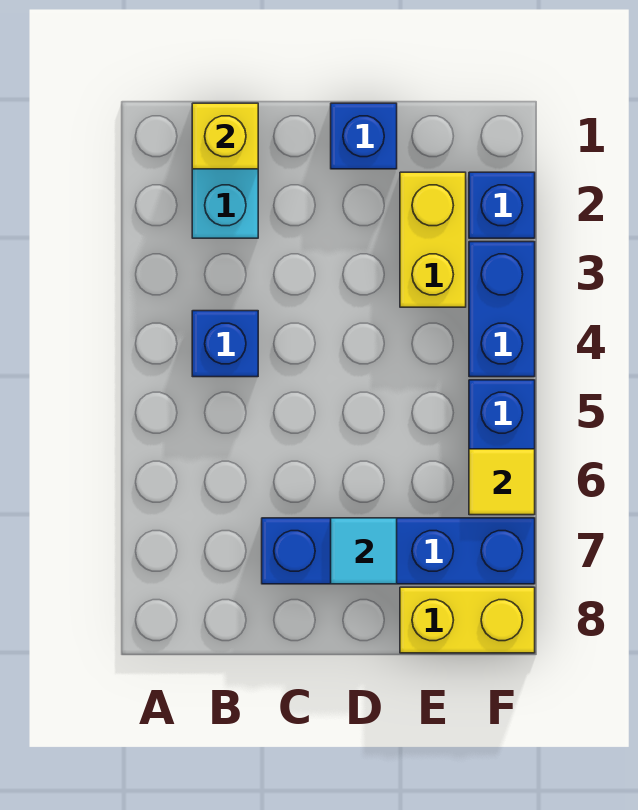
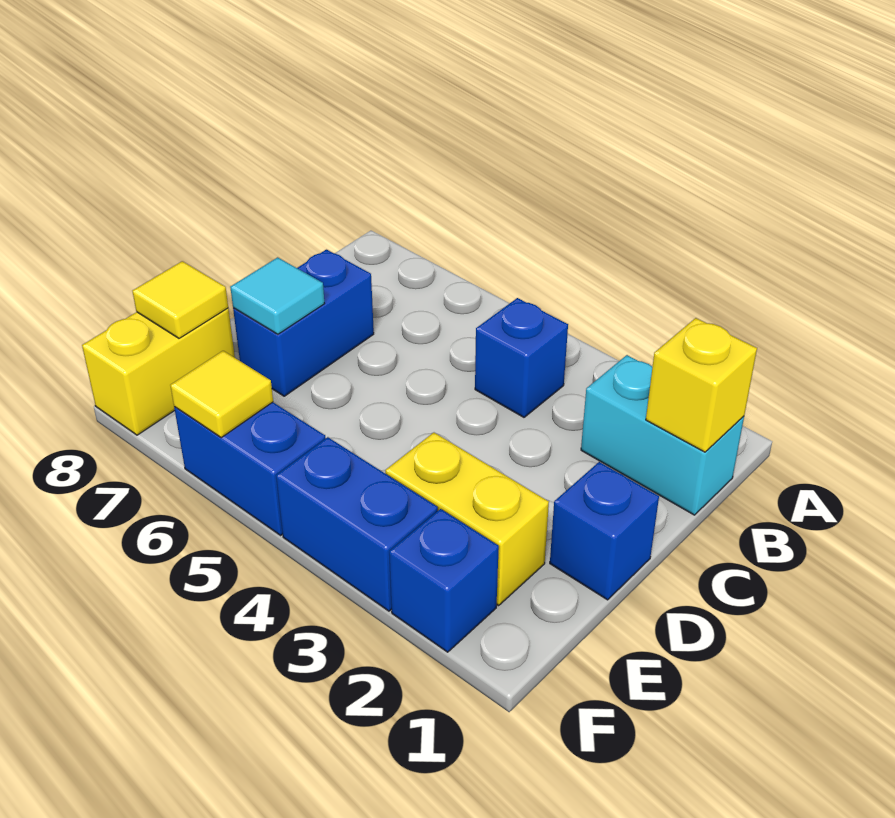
blue brick C7:F7 level 1 -> blue brick C7:D7 level 1
none -> yellow tile E8 level 2

